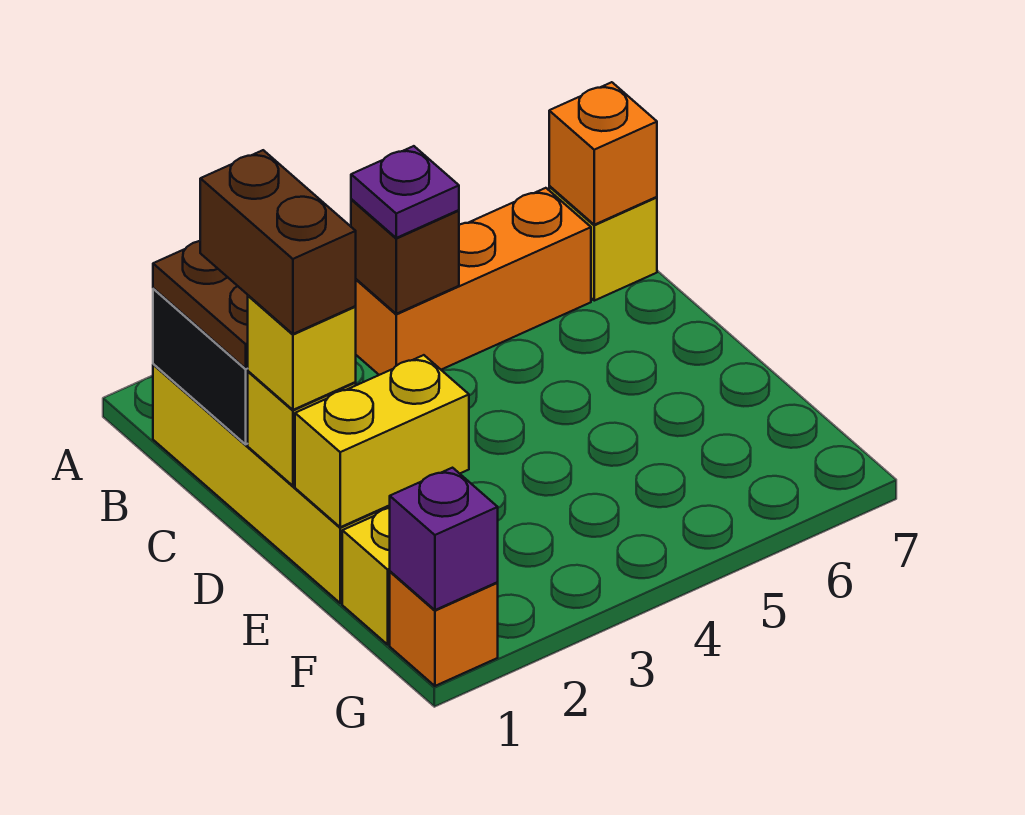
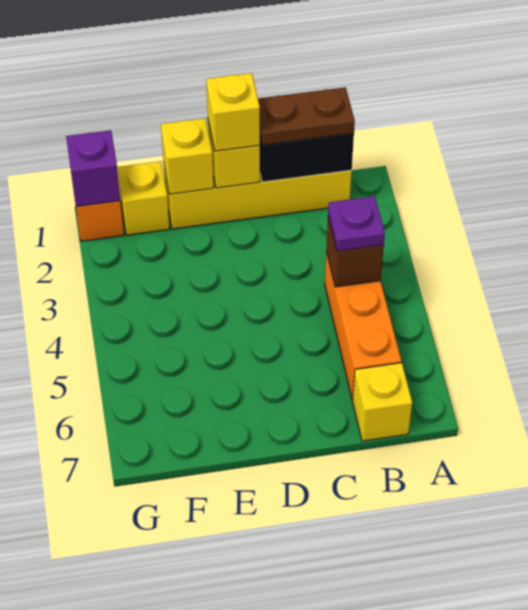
orange brick B7 level 2 -> none
brown brick C1:D1 level 4 -> none
yellow brick E1:E2 level 2 -> yellow brick E1 level 2

